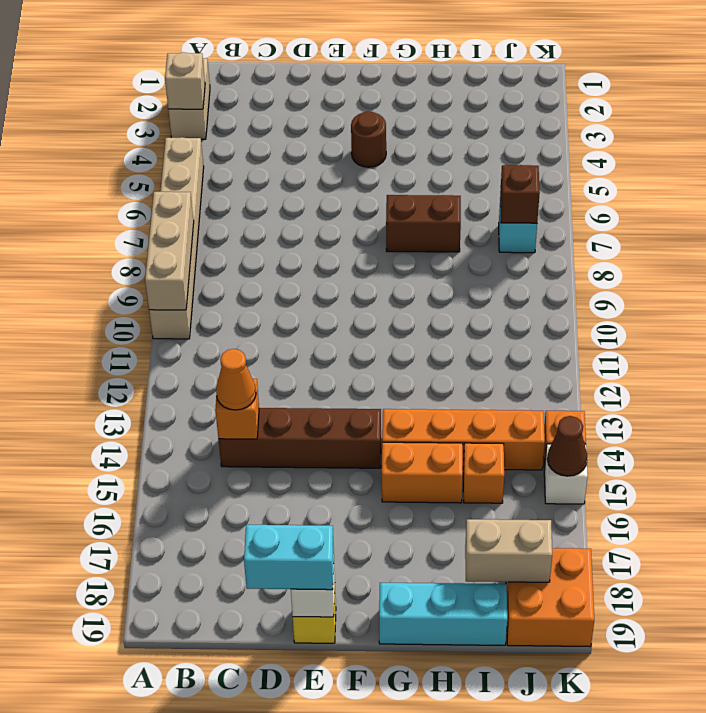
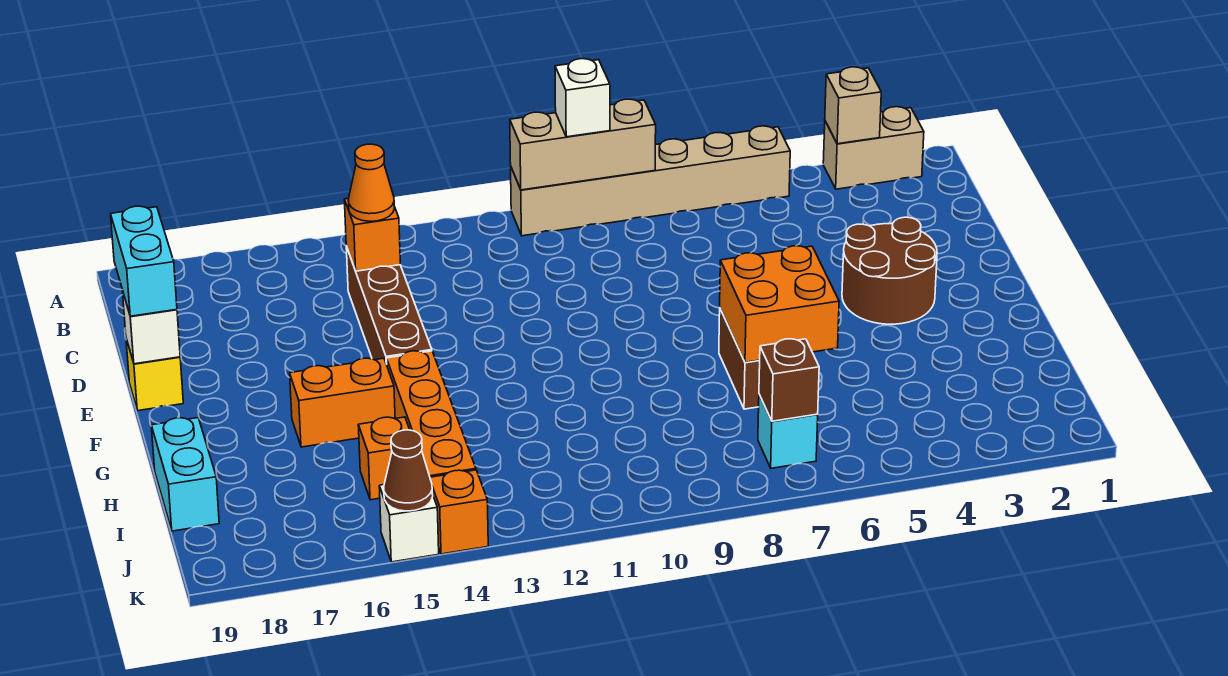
none -> white brick A9 level 3
brown round brick F4 level 1 -> brown round brick E3:F4 level 1
orange brick G15:H15 level 1 -> orange brick G15:G16 level 1
cyan brick G19:I19 level 1 -> cyan brick H19:I19 level 1
tan brick I18:J18 level 2 -> none
orange brick J18:K19 level 1 -> orange brick G6:H7 level 2

